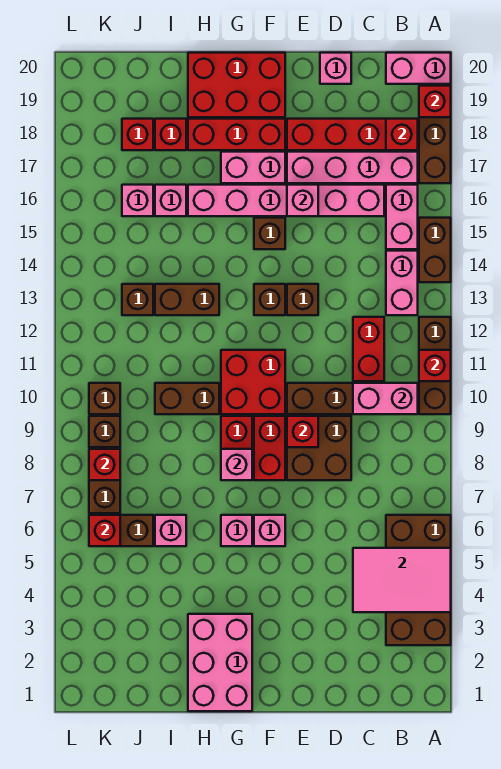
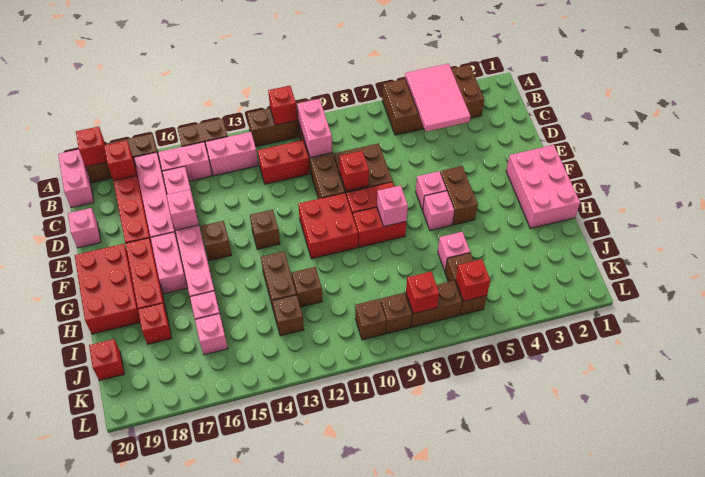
brown brick E13 level 1 -> brown brick I12 level 1
pink brick G1:H3 level 1 -> pink brick F1:H2 level 1
brown brick H10:I10 level 1 -> brown brick F5:G5 level 1
red brick J18 level 1 -> red brick J20 level 1

